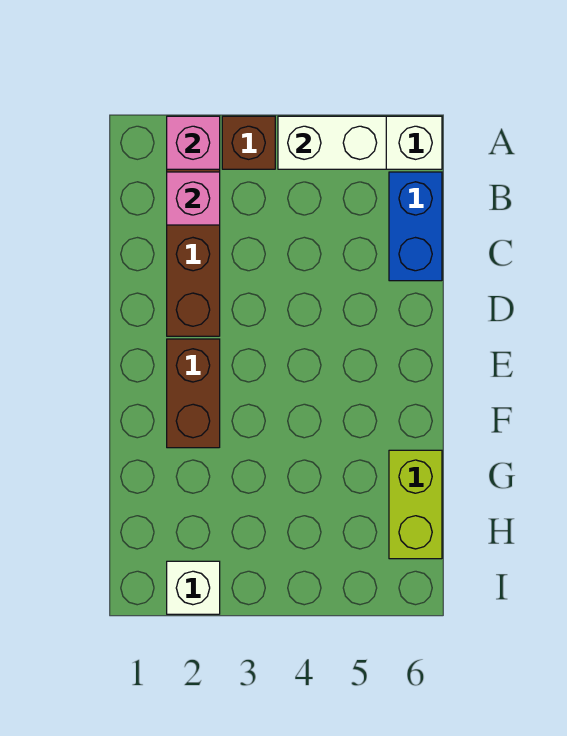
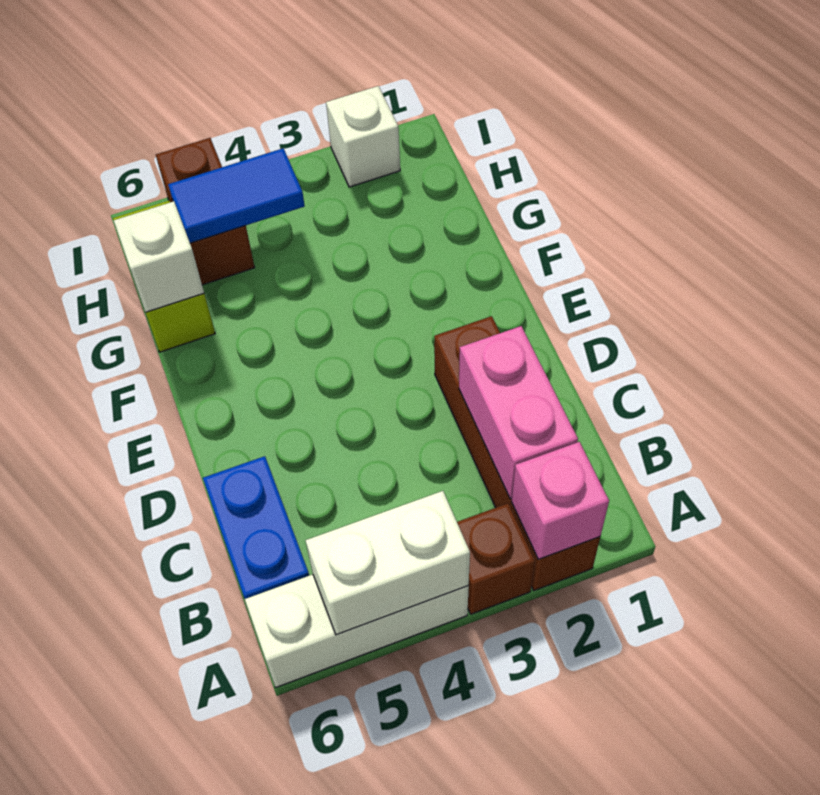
pink brick B2 level 2 -> pink brick B2:C2 level 2
brown brick E2:F2 level 1 -> brown brick H5:I5 level 1
none -> white brick G6 level 2
none -> blue tile H4:H5 level 2

